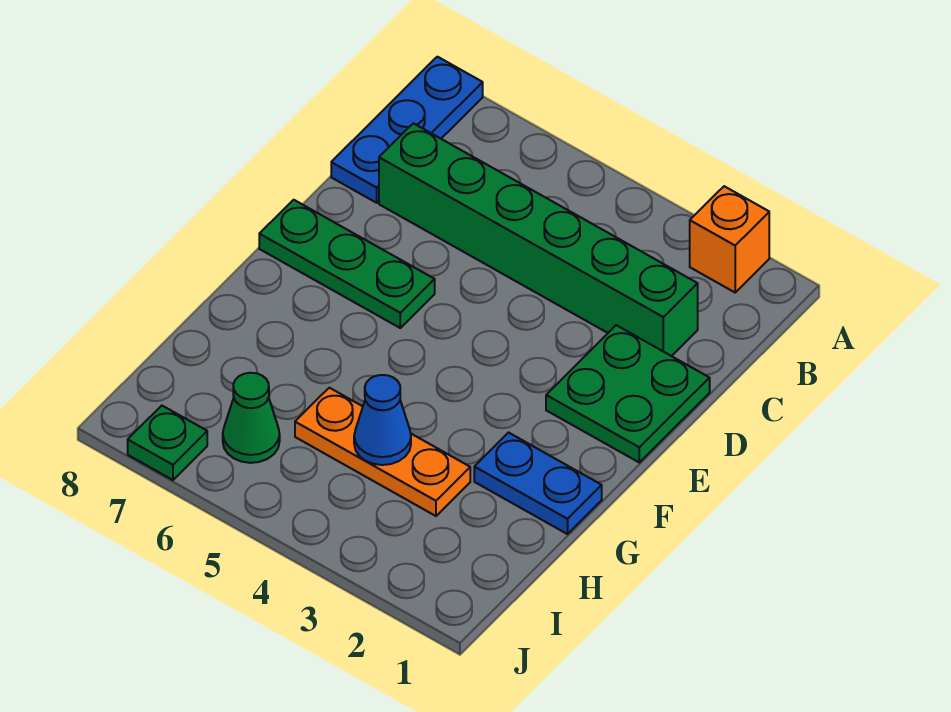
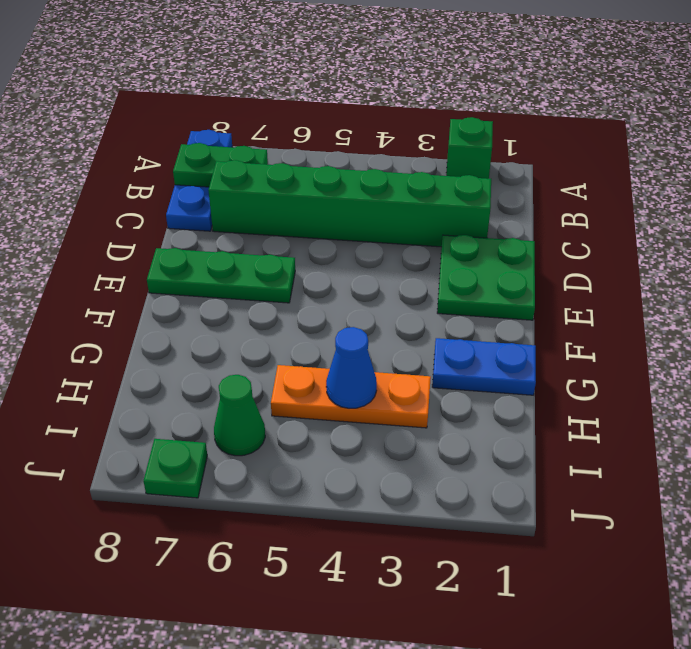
orange brick A2 level 1 -> green brick A2 level 1
none -> green plate B7:B8 level 2

